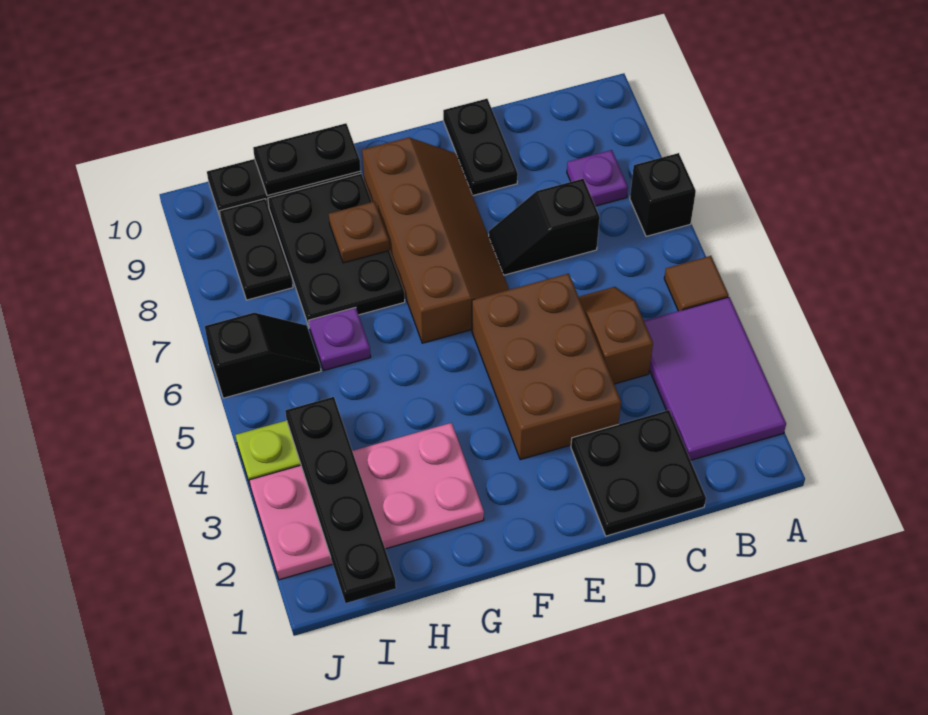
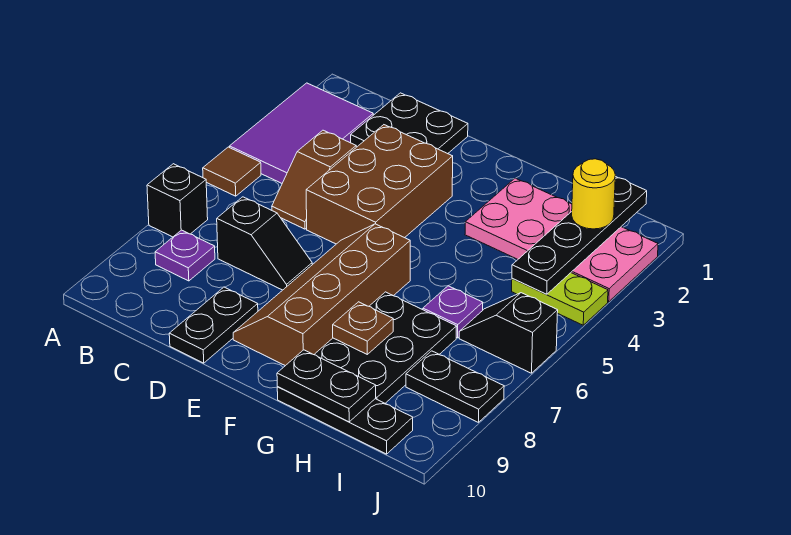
none -> yellow round brick I2 level 3
black plate I8:I9 level 1 -> black plate I8:J8 level 1

